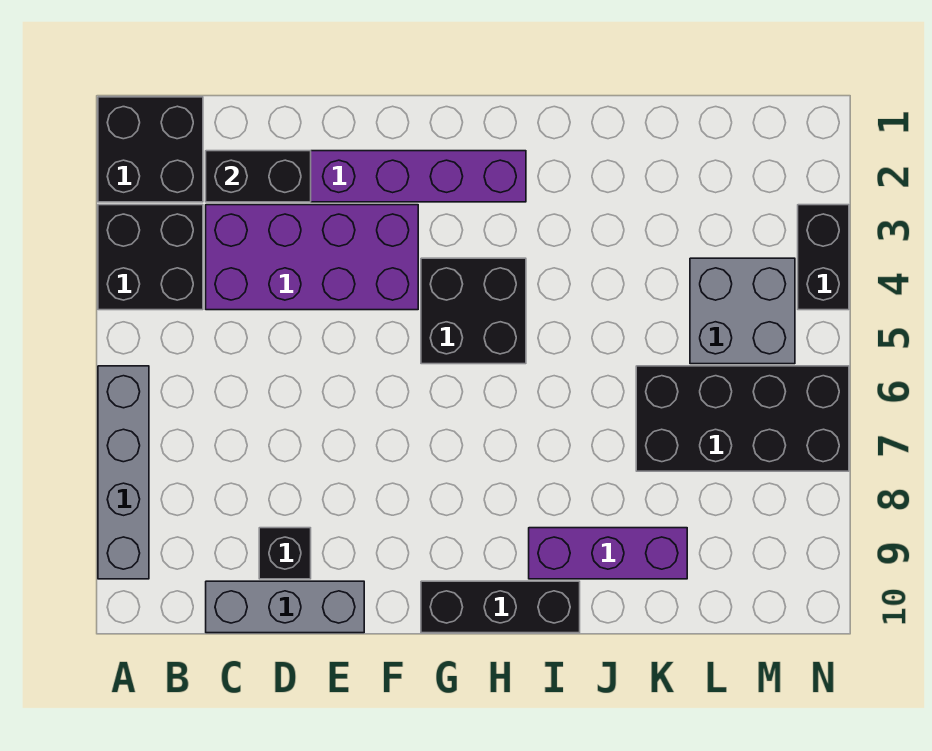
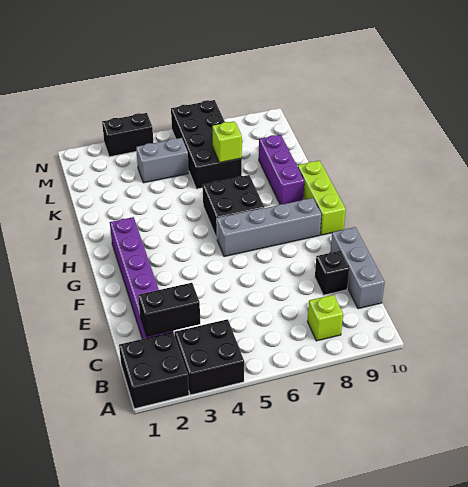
grey brick A6:A9 level 1 -> grey brick G6:G9 level 1
none -> lime brick B8 level 1
black brick C2:D2 level 2 -> black brick C2:C3 level 2
purple brick C3:F4 level 1 -> none
black brick G4:H5 level 1 -> black brick H6:I7 level 1
black brick G10:I10 level 1 -> lime brick G10:I10 level 1
none -> lime brick K7 level 2
grey brick L4:M5 level 1 -> grey brick L4:L5 level 1

